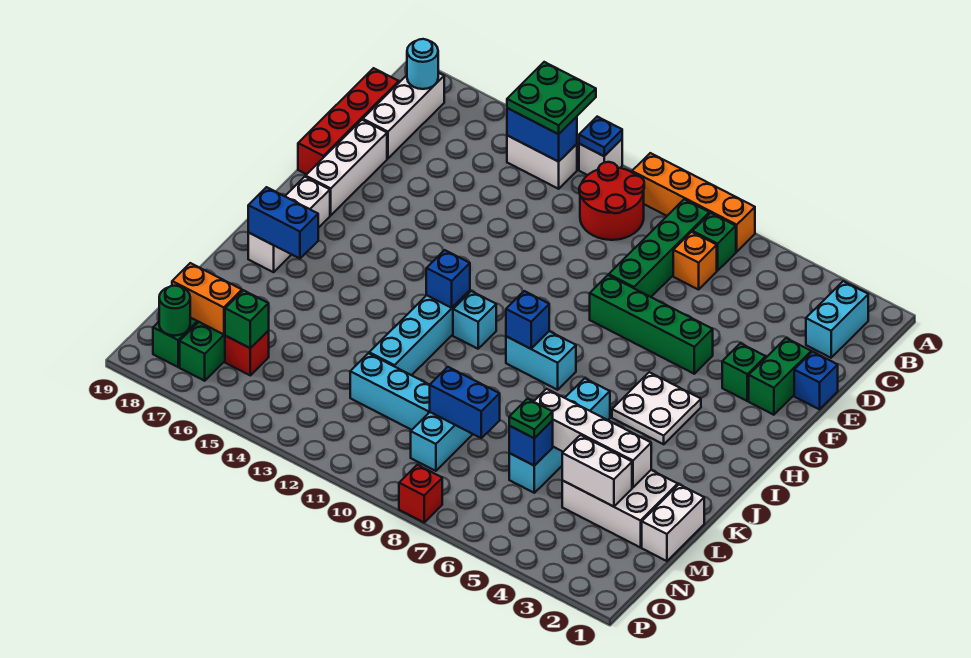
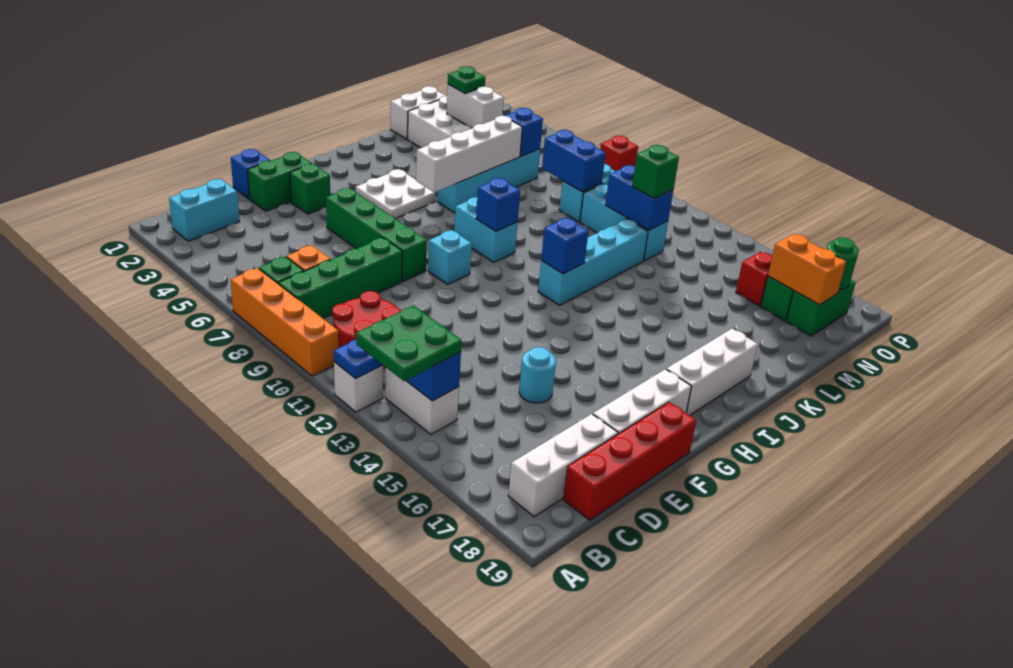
cyan round brick B18 level 2 -> cyan round brick E15 level 1
cyan brick I11 level 1 -> cyan brick G9 level 1
blue brick J17:J18 level 2 -> blue brick M11:M12 level 2
white brick L3:L6 level 2 -> white brick I6:L6 level 2
green plate M6 level 3 -> green plate M3 level 3
green brick N16 level 2 -> green brick M12 level 3

